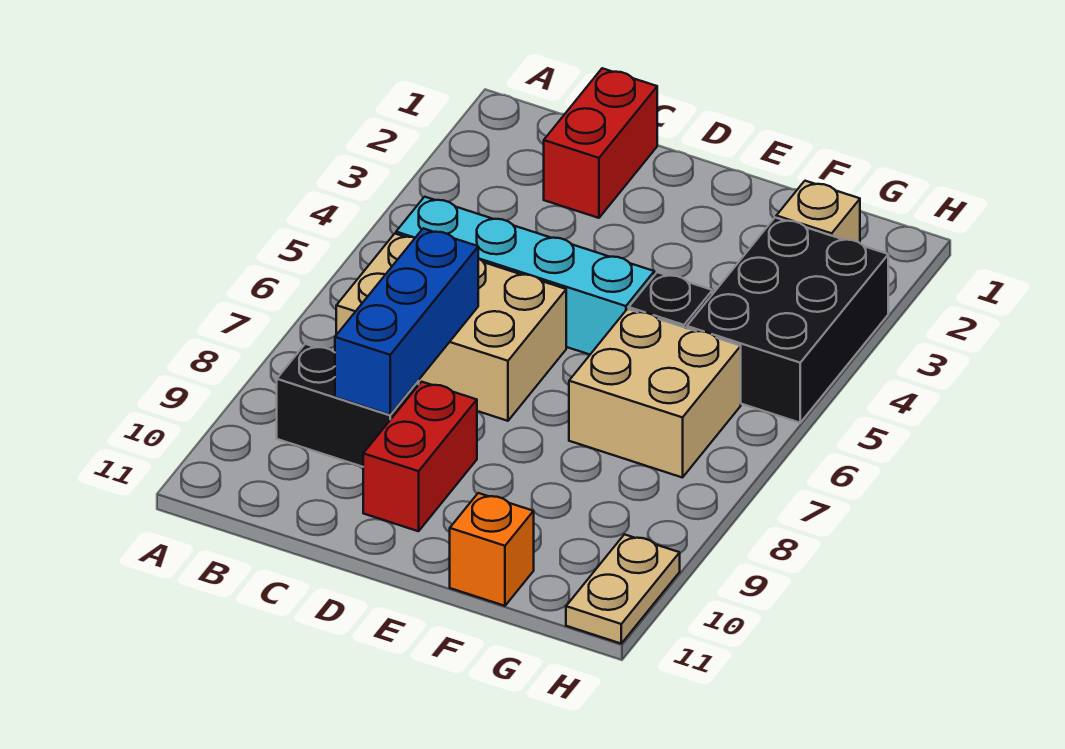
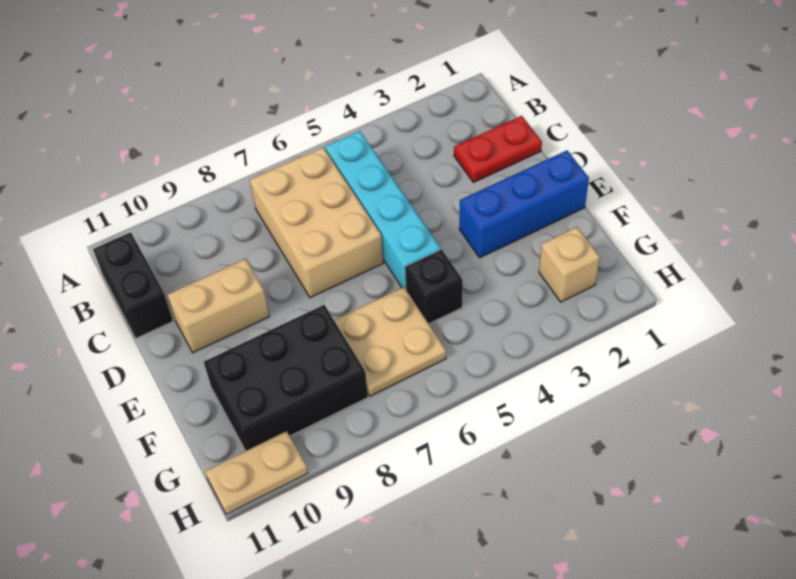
black brick B9:C9 level 1 -> black brick B11:C11 level 1
red brick C1:C2 level 1 -> red plate C1:C2 level 1
blue brick C7:C9 level 2 -> blue brick E1:E3 level 1
red brick D9:D10 level 1 -> tan brick D9:D10 level 1
tan brick F6:G7 level 1 -> tan plate F6:G7 level 1
orange brick F11 level 1 -> none
black brick G3:H5 level 1 -> black brick F8:G10 level 1

